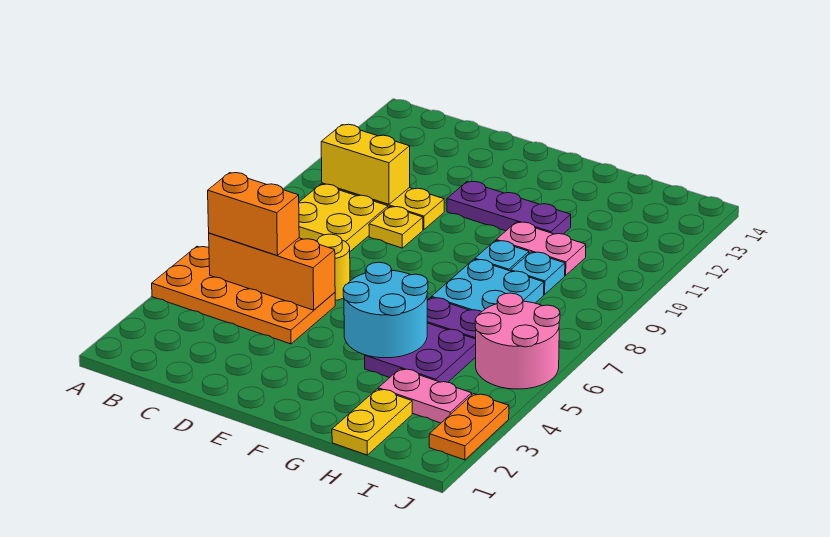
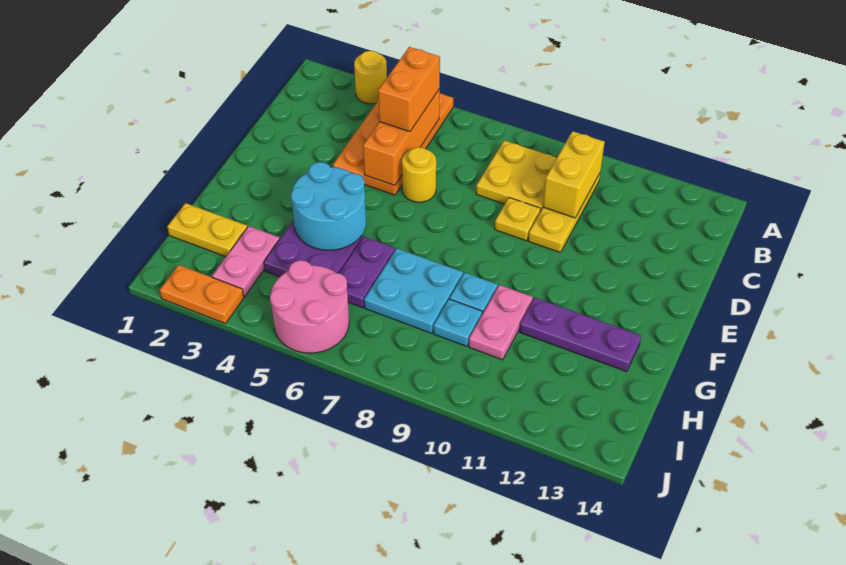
none -> yellow round brick A3 level 1
purple plate E11:G11 level 1 -> purple plate G11:G13 level 1

